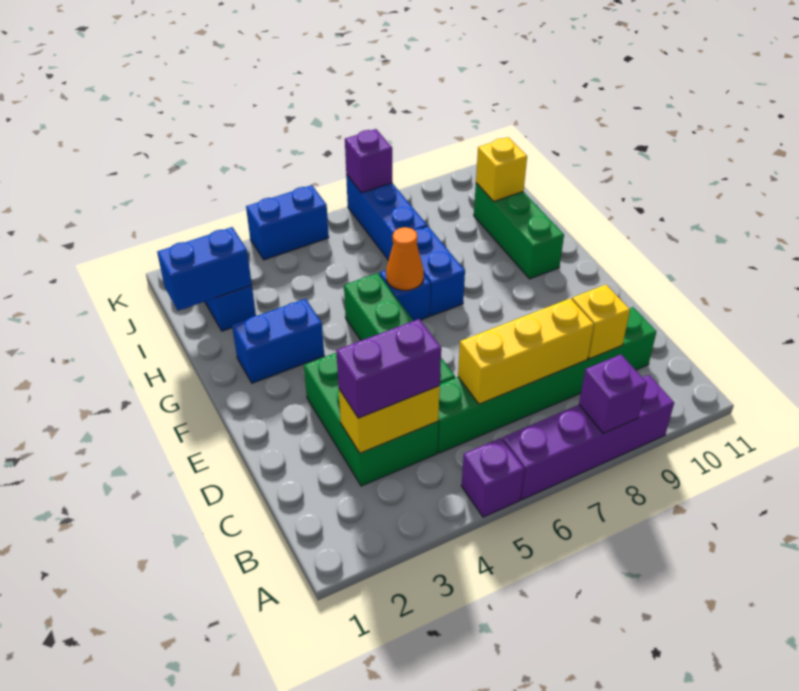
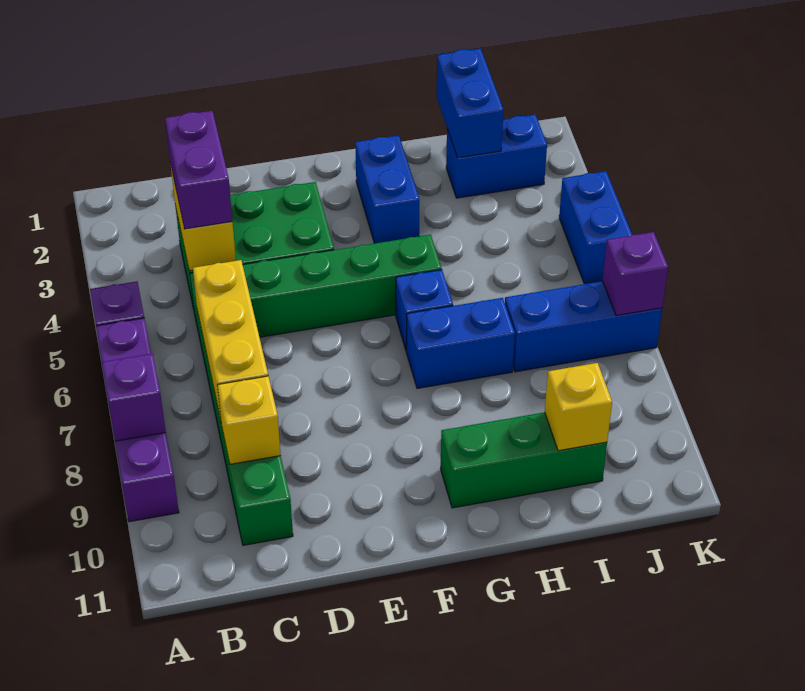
orange cone G6 level 2 -> none

